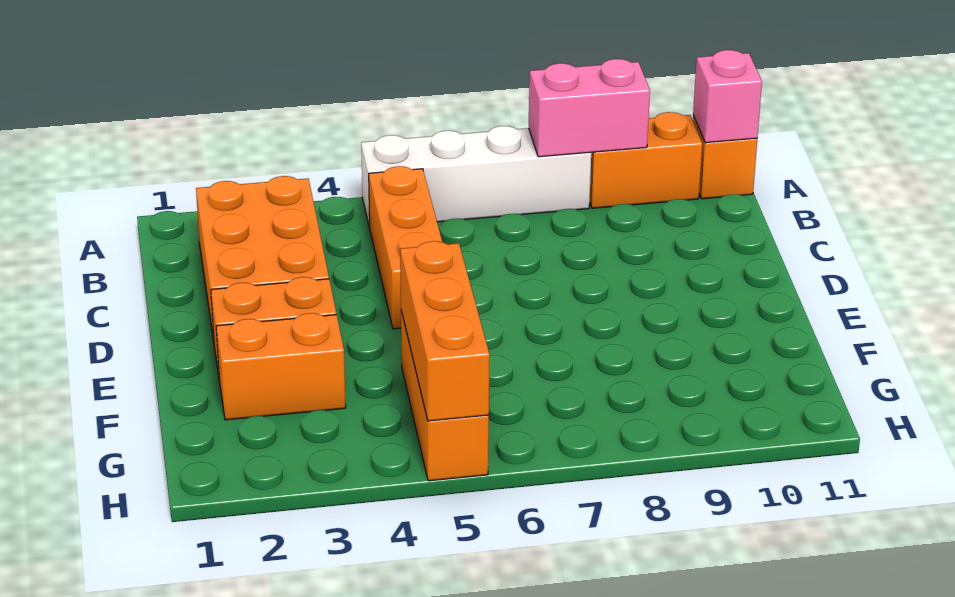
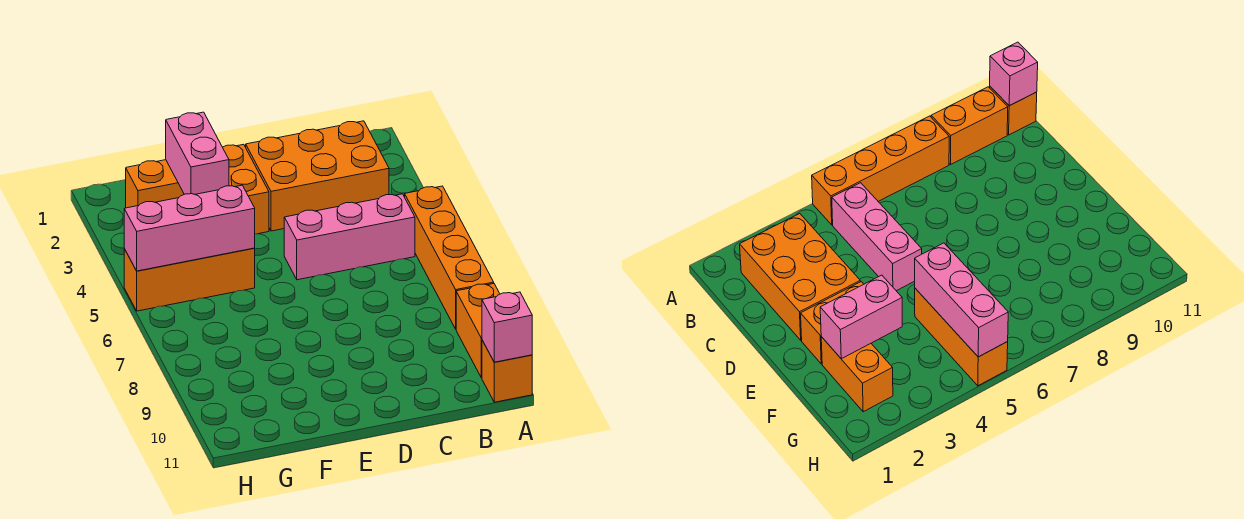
white brick A5:A8 level 1 -> orange brick A5:A8 level 1
pink brick A8:A9 level 2 -> pink brick F2:F3 level 2
orange brick B5:D5 level 1 -> pink brick B5:D5 level 1
orange brick F2:F3 level 1 -> orange brick F2:G2 level 1
orange brick F5:H5 level 2 -> pink brick F5:H5 level 2

